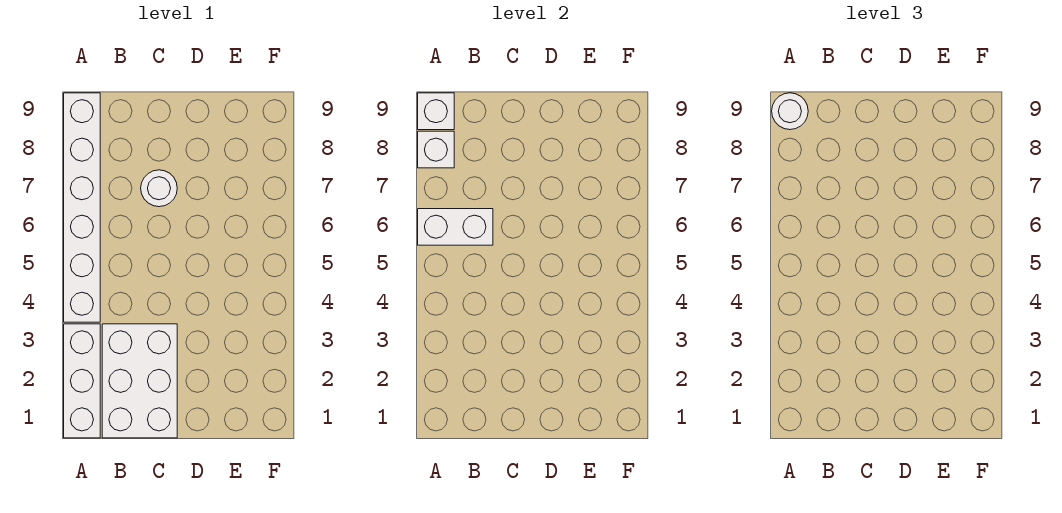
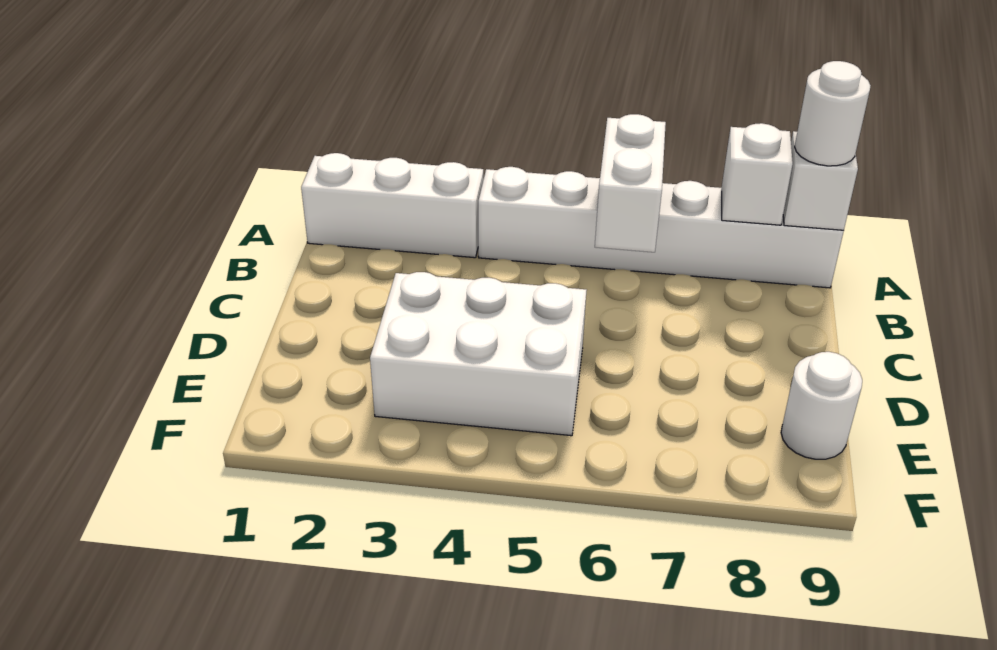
white brick B1:C3 level 1 -> white brick D3:E5 level 1
white round brick C7 level 1 -> white round brick E9 level 1

